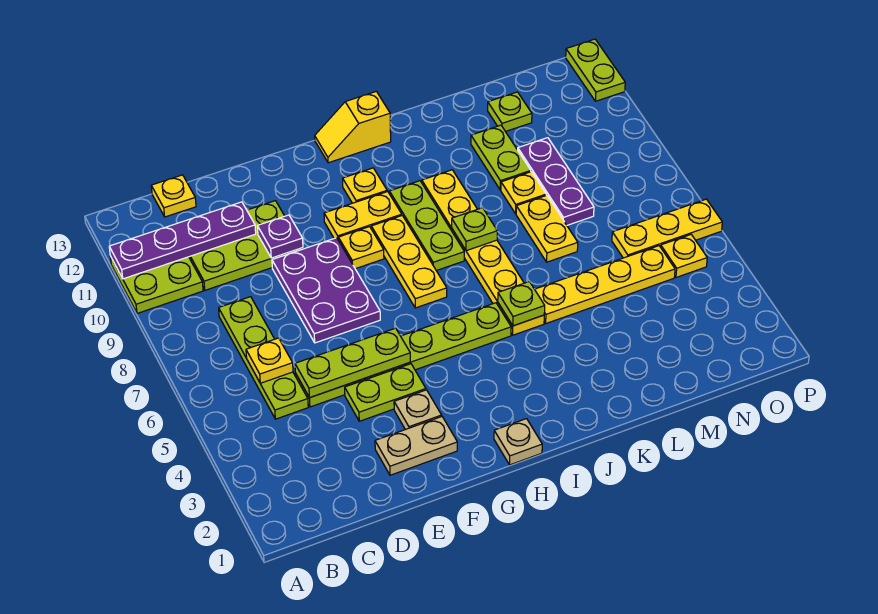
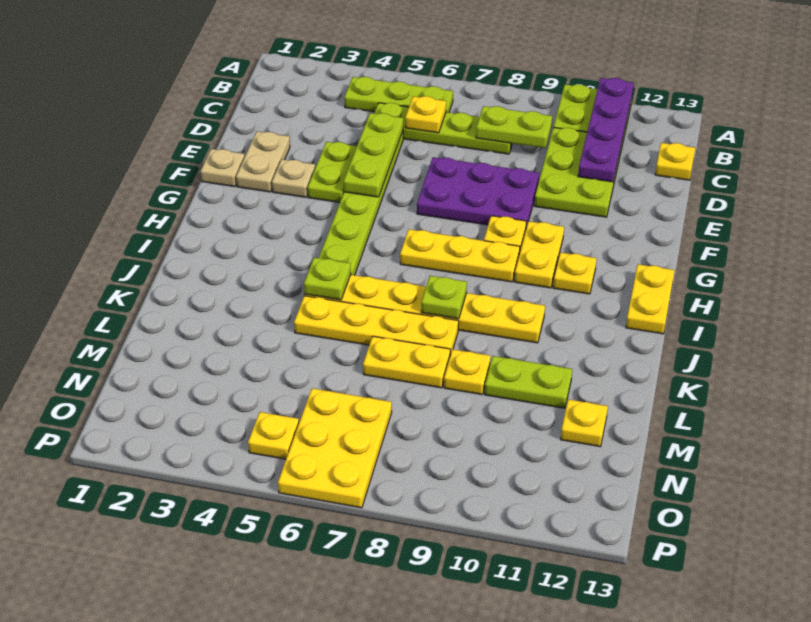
purple plate E10 level 2 -> none
tan plate H1 level 1 -> tan plate F1 level 1
yellow slope H13:I13 level 1 top I -> yellow plate H13:I13 level 1
lime plate I8:I10 level 1 -> lime plate B4:B6 level 1
yellow plate K5:N5 level 1 -> yellow plate K5:K8 level 1
purple plate M8:M10 level 1 -> none
lime plate M12 level 1 -> yellow plate M12 level 1
yellow plate N6:P6 level 1 -> yellow plate N6:P7 level 1
lime plate P12:P13 level 1 -> lime plate C8:C9 level 2

